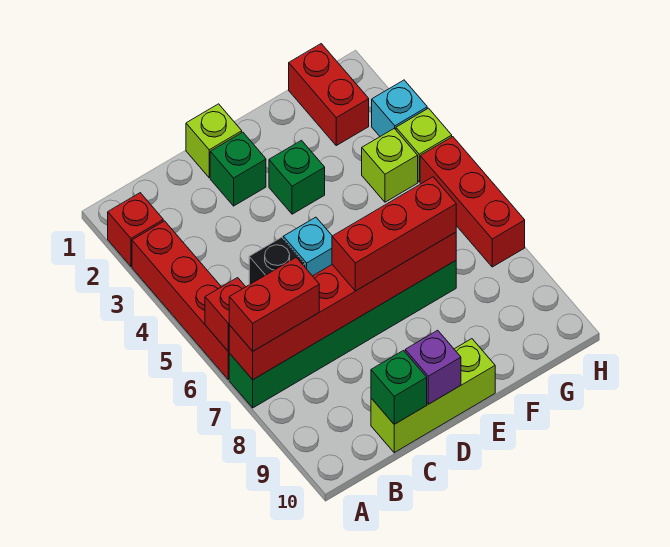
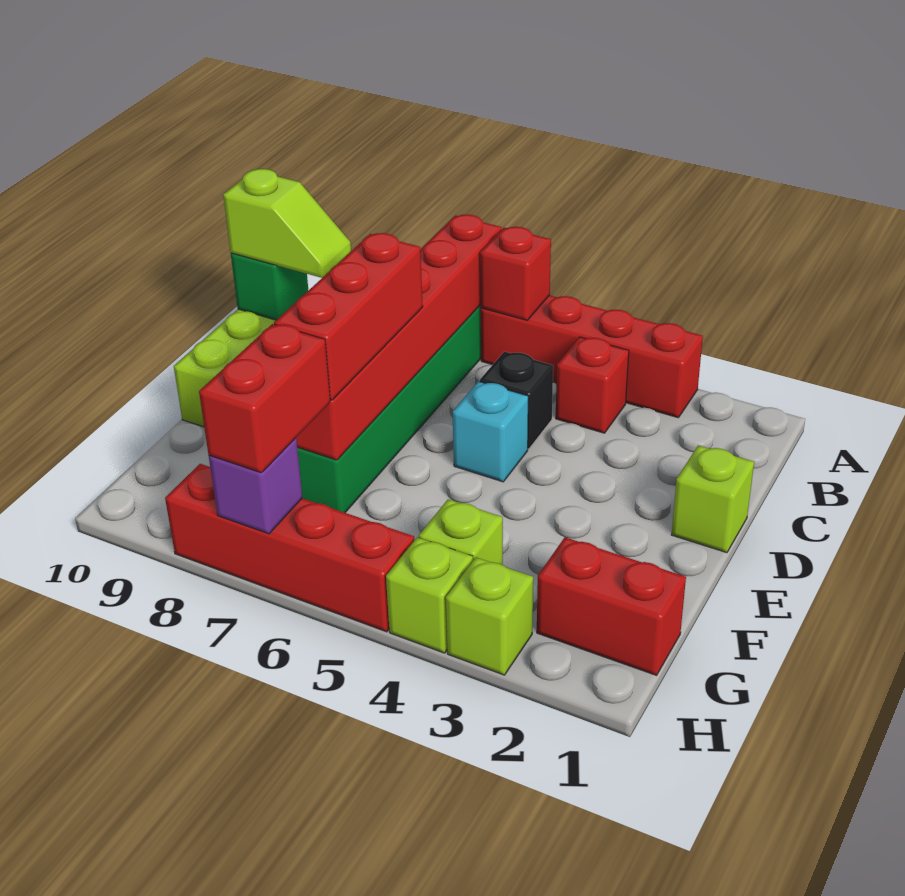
red brick A2 level 1 -> red brick B4 level 1
red brick A7:B7 level 3 -> red brick G7:H7 level 3
none -> lime slope C9:C10 level 3 top 10
green brick D2 level 1 -> none
purple brick D10 level 2 -> purple brick H7 level 2
green brick E3 level 1 -> none
cyan brick H3 level 1 -> lime brick H3 level 1
red brick H5:H7 level 1 -> red brick H5:H8 level 1

